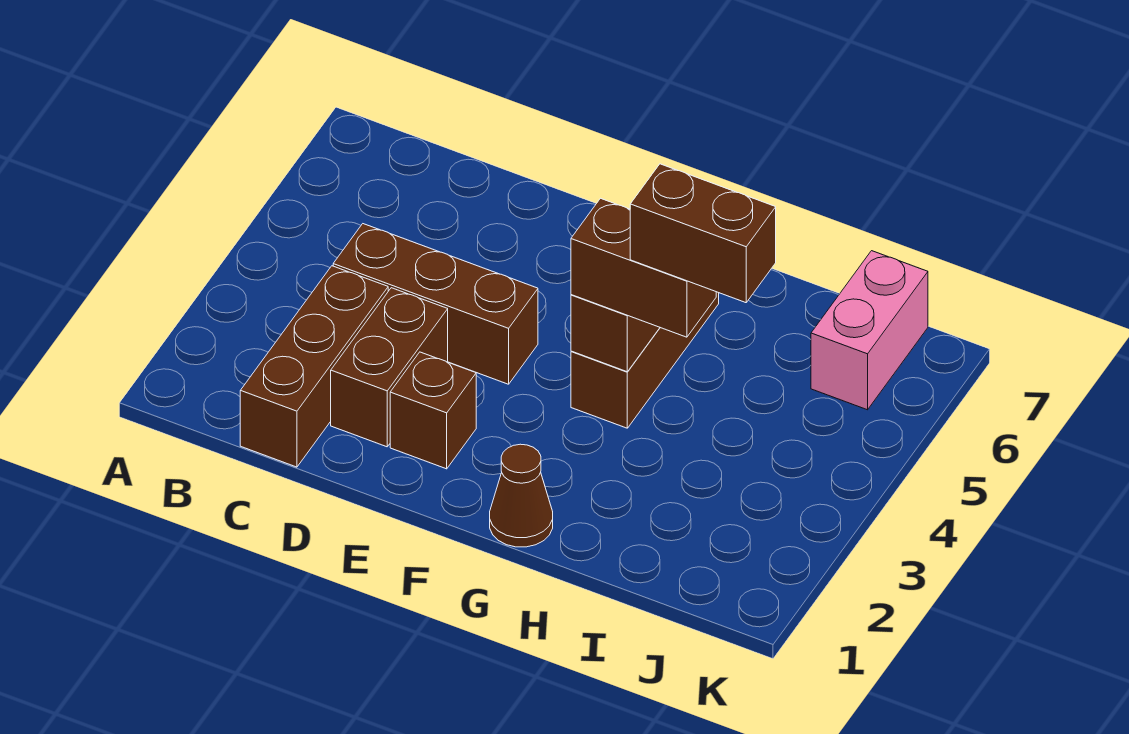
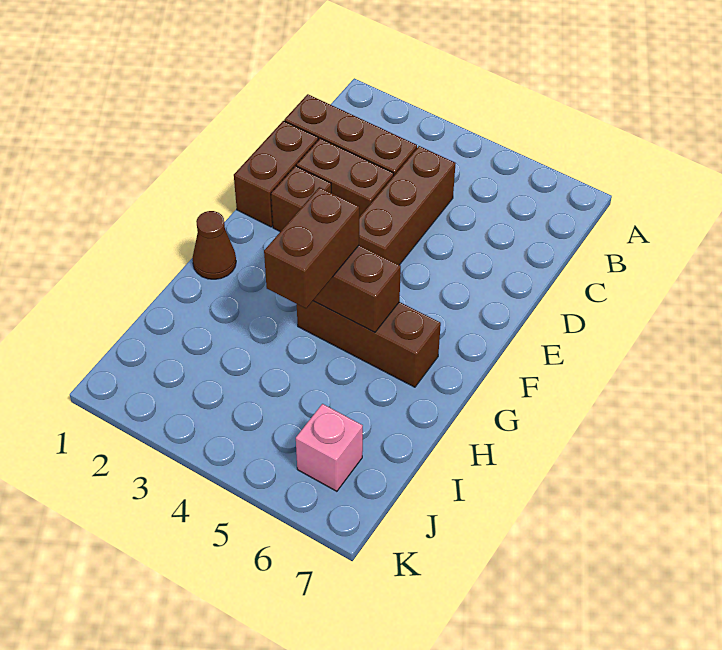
brown brick H4:I4 level 4 -> brown brick D1:E1 level 1
pink brick J6:J7 level 1 -> pink brick J6 level 1

